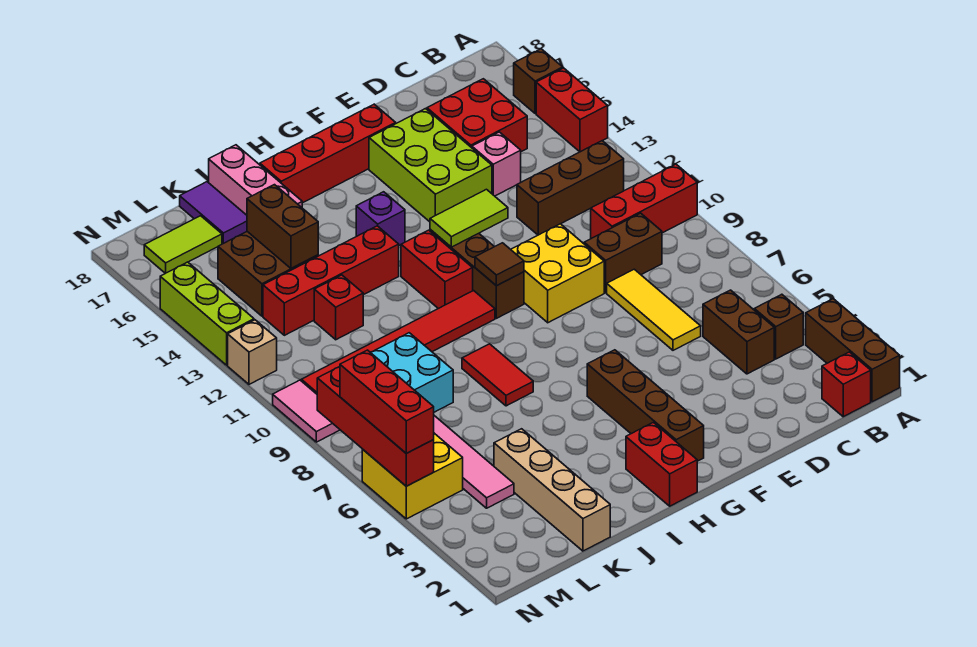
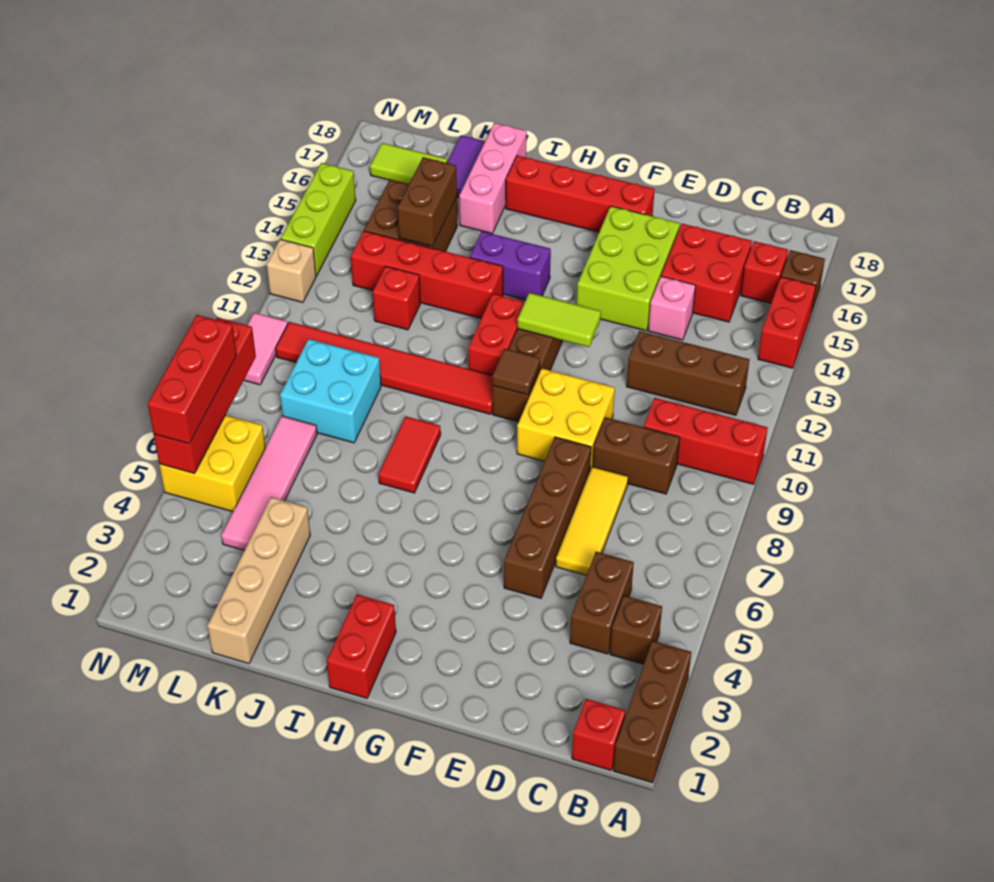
none -> red brick B16 level 1
brown brick G2:G5 level 1 -> brown brick E5:E8 level 1
purple brick H14 level 1 -> purple brick H14:I14 level 1

